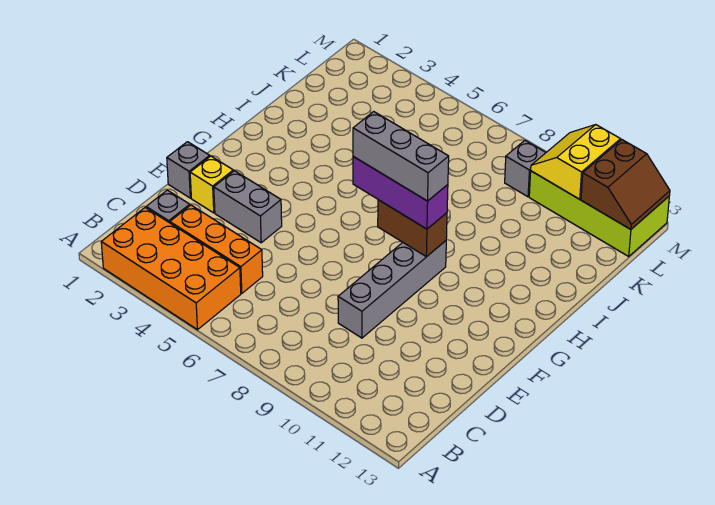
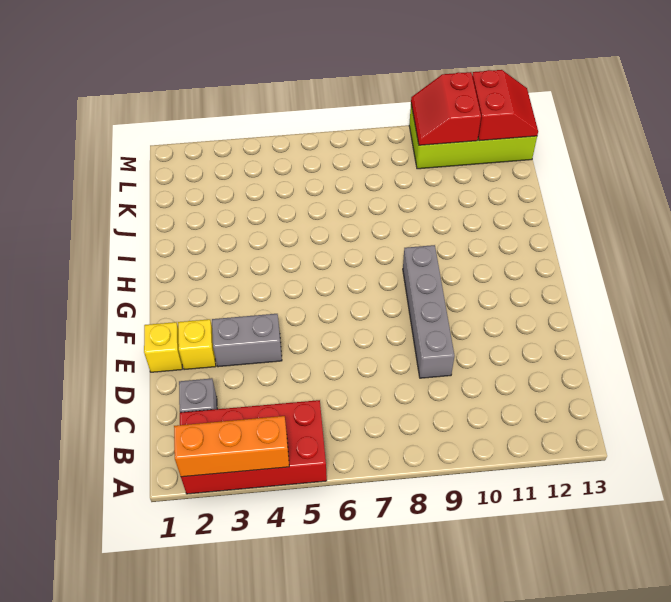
orange brick A2:B5 level 1 -> red brick A2:B5 level 1
orange brick C3:C5 level 1 -> orange brick A2:A4 level 2
grey brick E1 level 1 -> yellow brick E1 level 1
purple brick G7:G9 level 3 -> none
grey brick G7:G9 level 4 -> none
brown brick G8:G9 level 2 -> none
grey brick L9 level 1 -> none
yellow slope L10:M11 level 2 top 11 -> red slope L10:M11 level 2 top 11
brown slope L12:M13 level 2 top 12 -> red slope L12:M13 level 2 top 12

